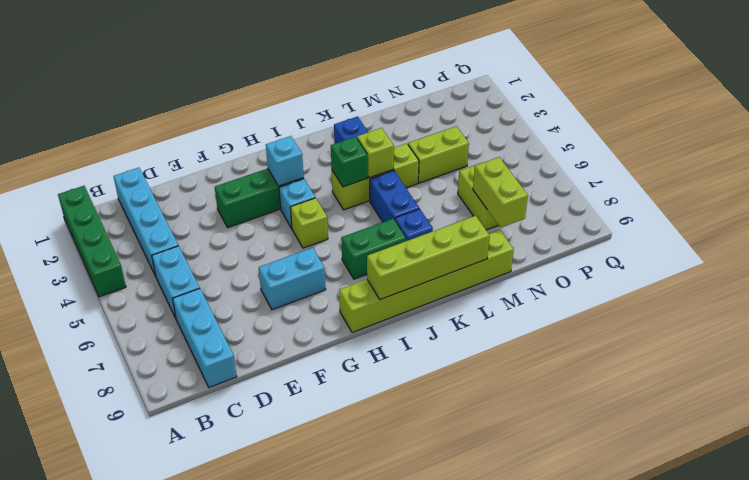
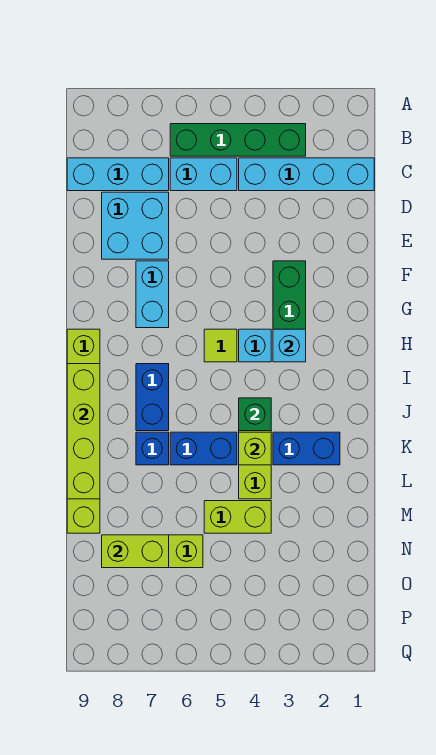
green brick A1:A4 level 1 -> green brick B3:B6 level 1
none -> cyan brick D7:E8 level 1
lime brick H5 level 1 -> lime tile H5 level 1
green brick I7:J7 level 1 -> blue brick I7:J7 level 1
lime brick M4:N4 level 1 -> lime brick M4:M5 level 1

